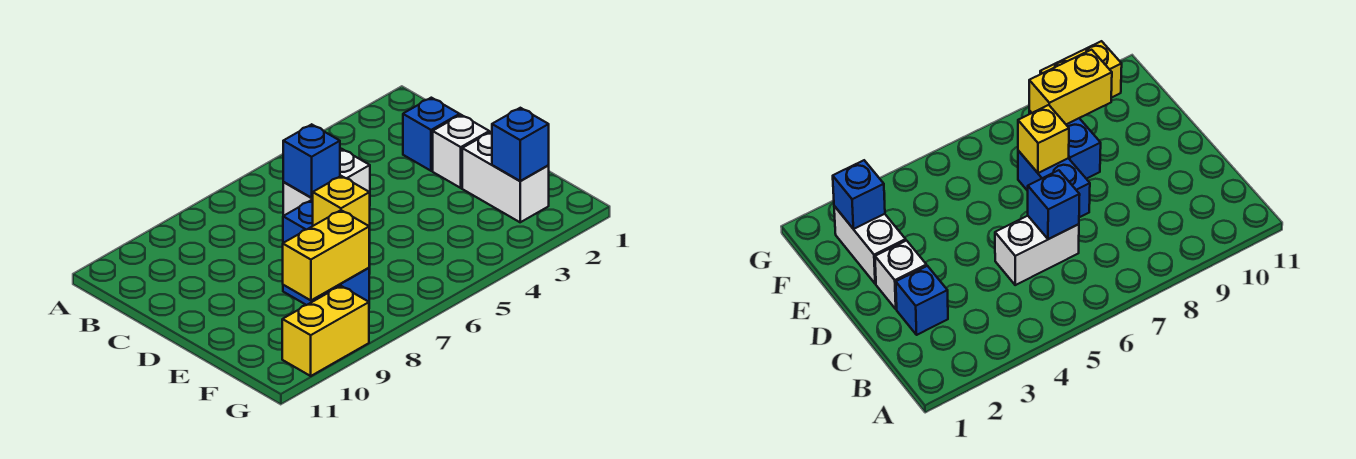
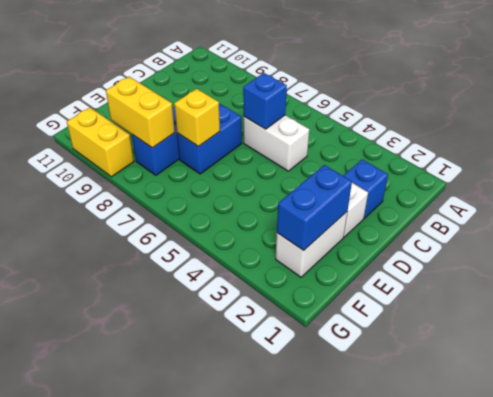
blue brick F2 level 2 -> blue brick E2:F2 level 2

